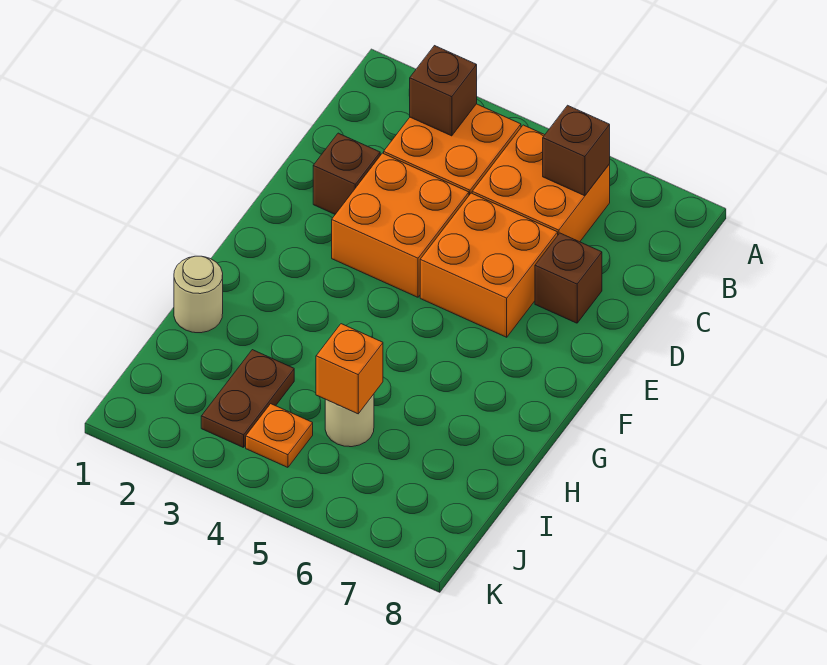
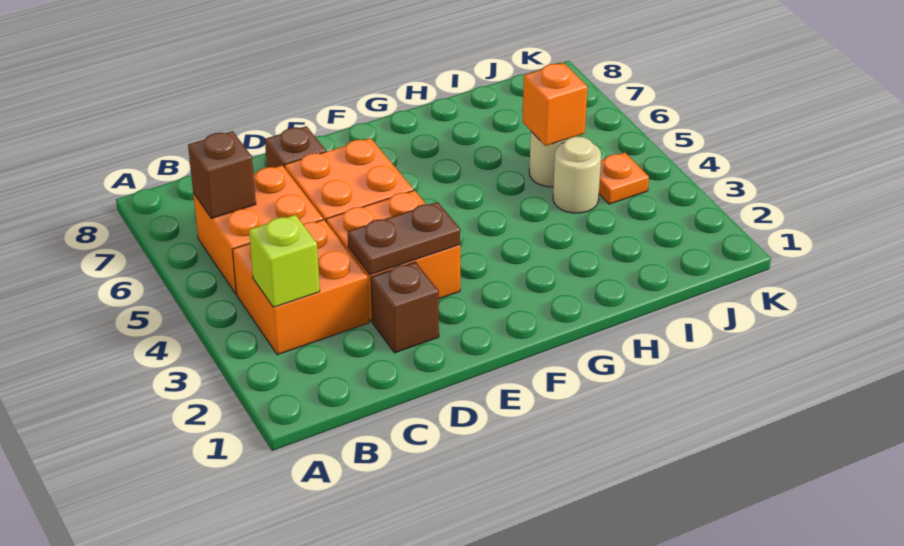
brown brick B3 level 2 -> lime brick B3 level 2
tan round brick H1 level 1 -> tan round brick I4 level 1
brown plate I3:J3 level 1 -> brown plate D3:E3 level 2

